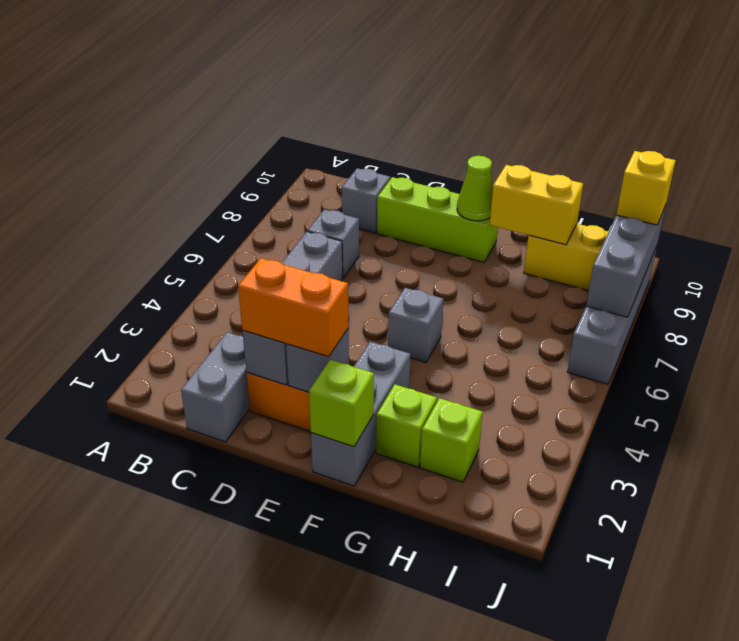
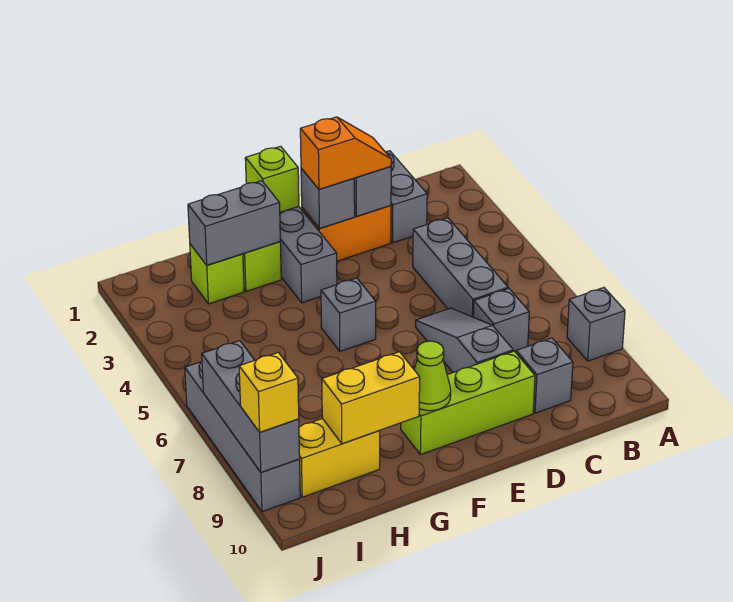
none -> grey brick A8 level 1
orange brick D2:E2 level 3 -> orange slope D2:E2 level 3 top E
none -> grey slope D6:D8 level 1 top 8
none -> grey brick G2:H2 level 2

